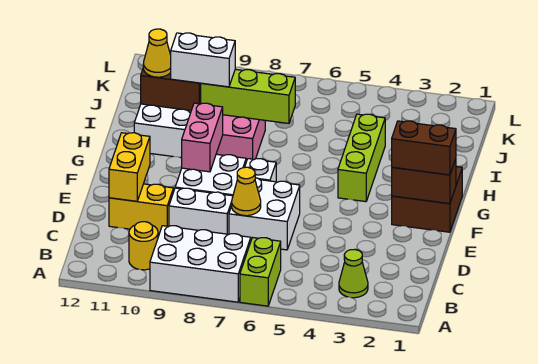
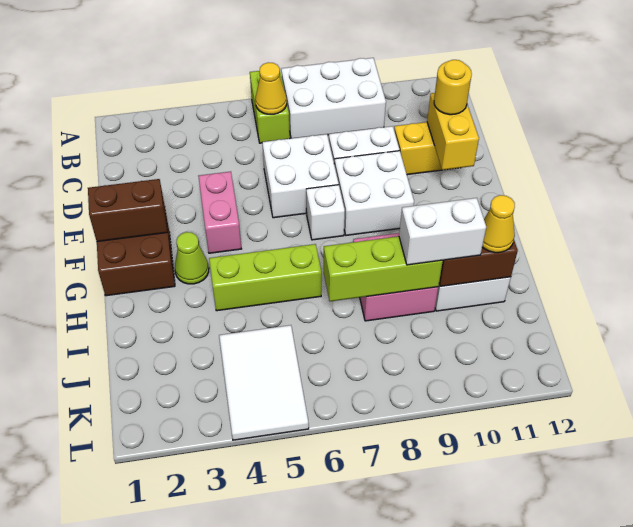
lime cone B3 level 1 -> lime cone G3 level 1
yellow round brick B10 level 1 -> yellow round brick D11 level 3
yellow cone D7 level 2 -> yellow cone B6 level 2
brown brick F1:F2 level 3 -> none
pink brick F9:G9 level 2 -> pink brick E4:F4 level 1
lime brick G4:I4 level 1 -> lime brick H4:H6 level 1
none -> white tile J4:L5 level 1

